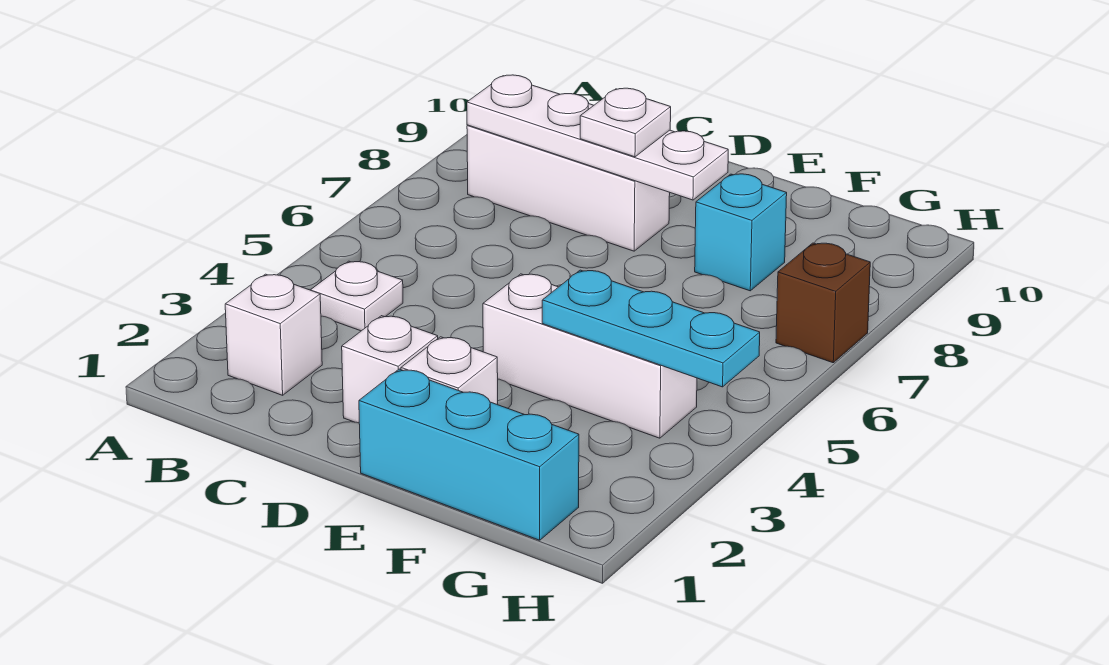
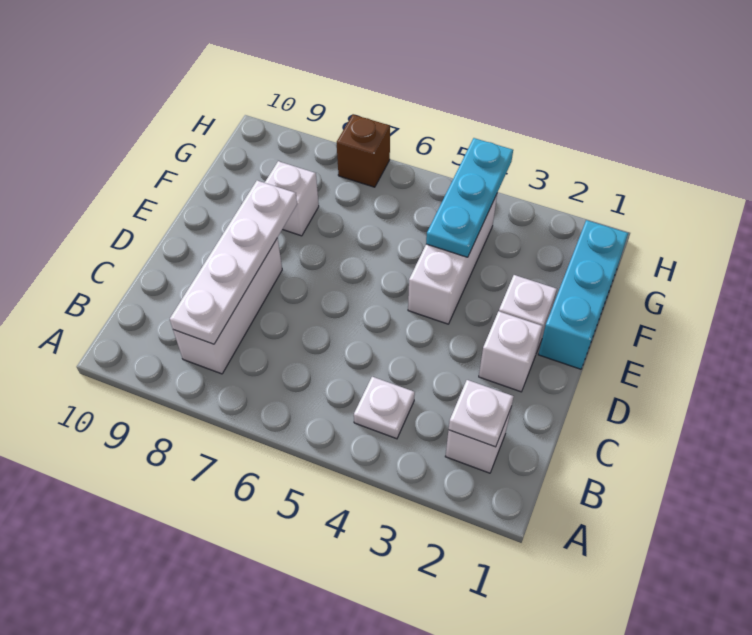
white plate D8 level 3 -> white plate B2 level 2
cyan brick F8 level 1 -> white brick F8 level 1

